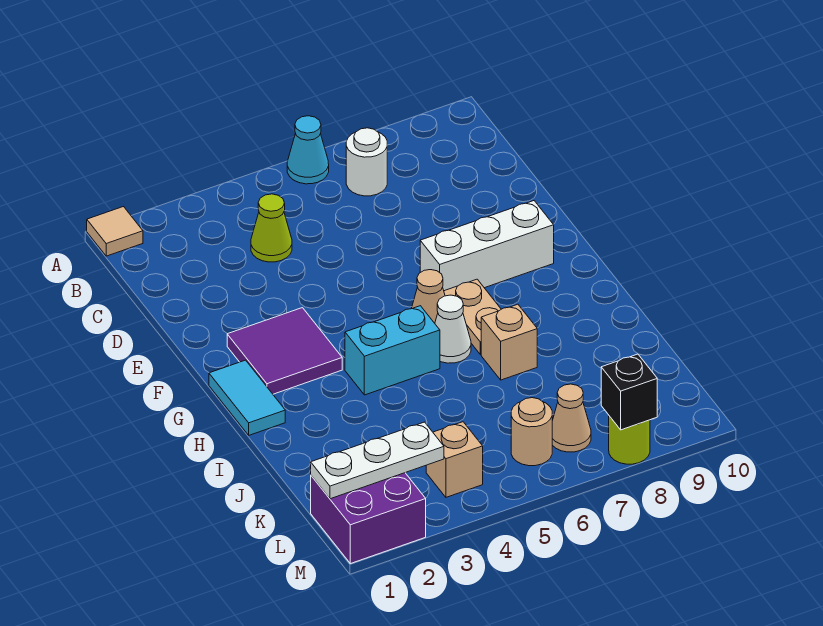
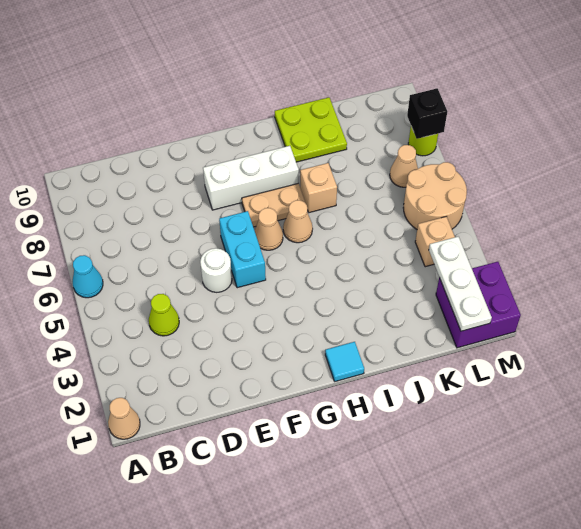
tan tile A1 level 1 -> tan cone A1 level 1
white round brick B7 level 1 -> white round brick E5 level 1
purple tile F2:G3 level 1 -> none
white brick F7:F9 level 1 -> white brick F8:H8 level 1
cyan tile G1:H1 level 1 -> cyan tile H1 level 1
cyan brick H4:H5 level 1 -> cyan brick F5:F6 level 1
white cone H6 level 1 -> tan cone H6 level 1
none -> lime plate I9:J10 level 1
tan round brick L6 level 1 -> tan round brick L5:M6 level 1

